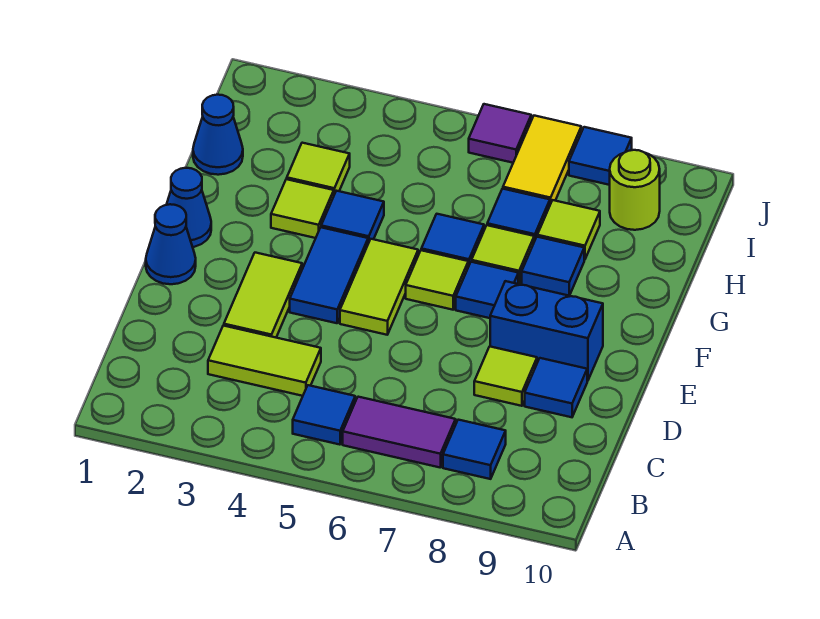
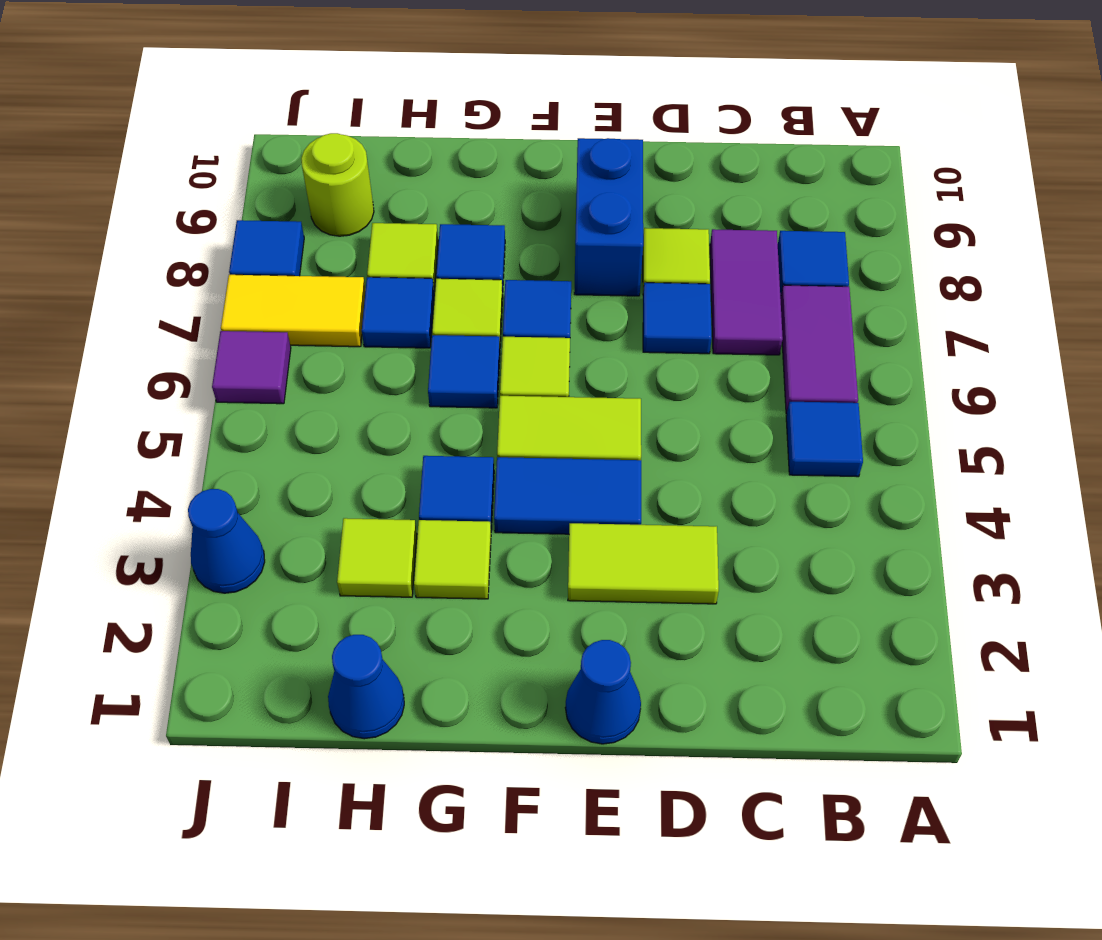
lime tile C3:C4 level 1 -> none
none -> purple tile C7:C8 level 1
blue tile D9 level 1 -> blue tile D7 level 1
blue cone F1 level 1 -> blue cone J3 level 1

